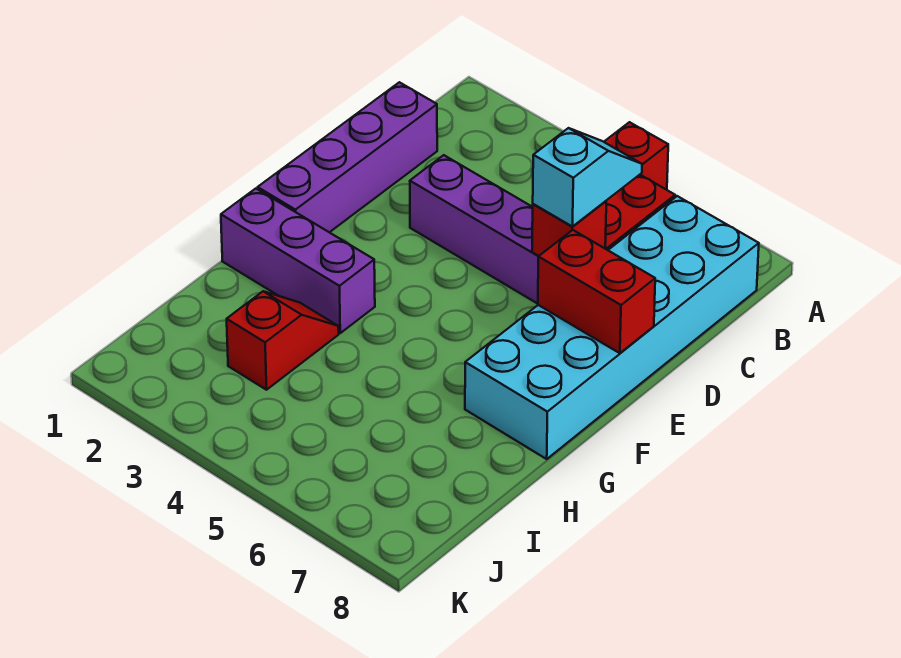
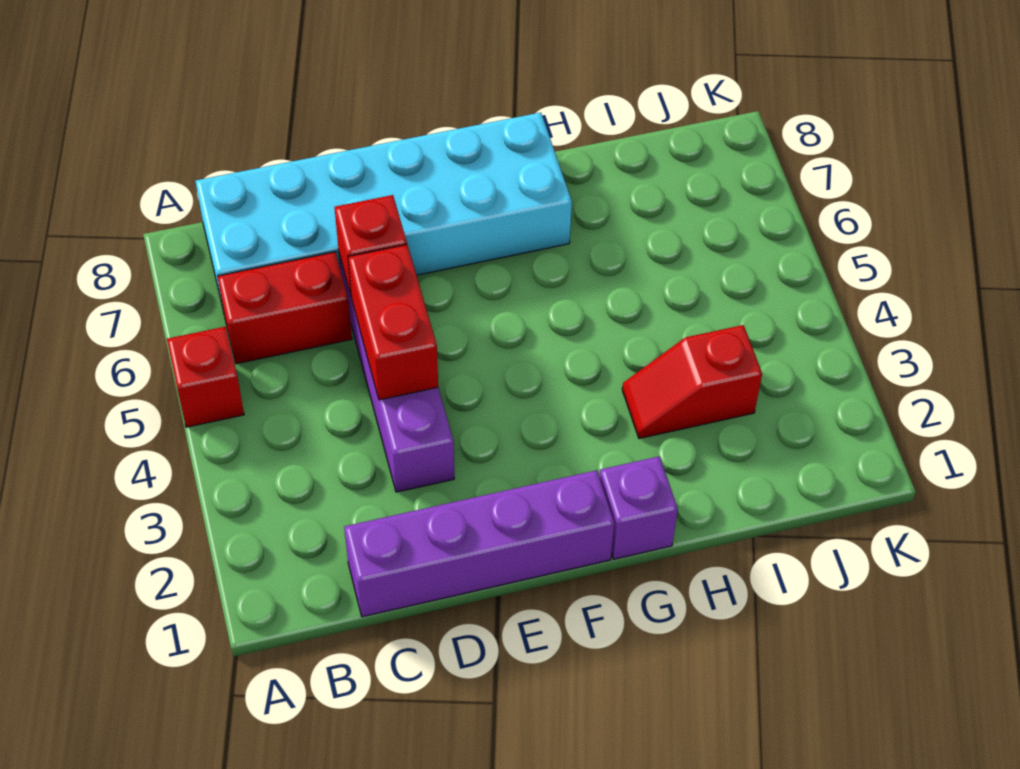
cyan slope C6:D6 level 3 top D -> none
red brick E7:E8 level 2 -> red brick D4:D5 level 2
purple brick G1:G3 level 1 -> purple brick G1 level 1

